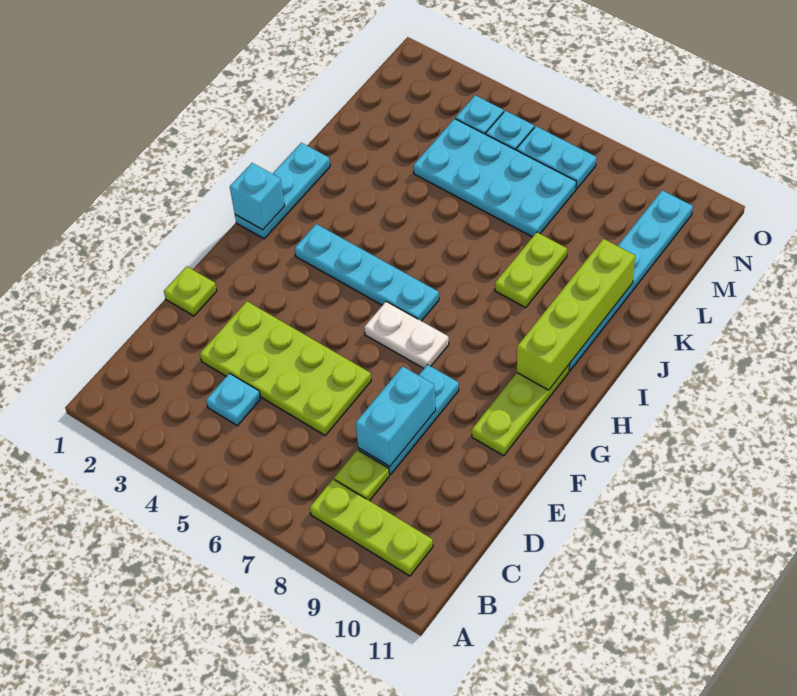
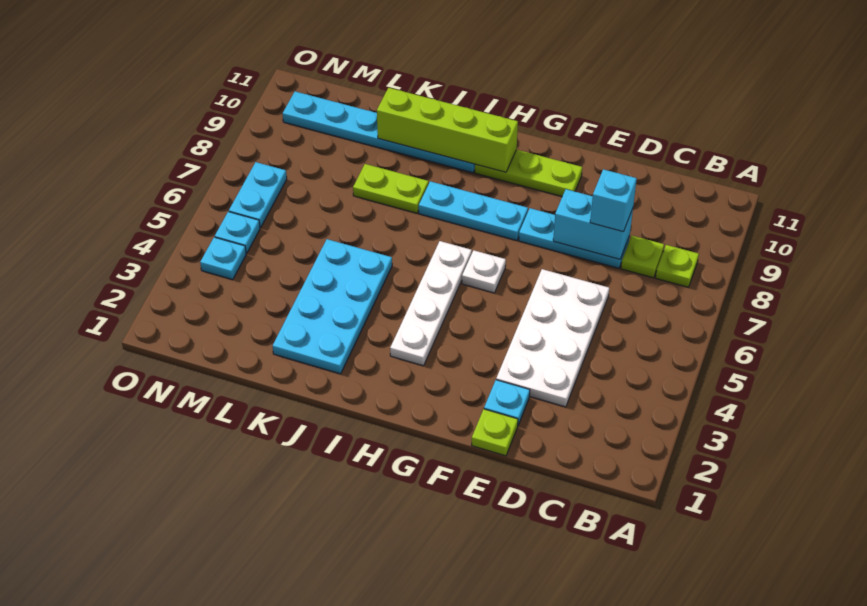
lime plate B8:B10 level 1 -> lime plate B8 level 1
cyan plate C4 level 1 -> cyan plate E2 level 1
lime plate D3:E6 level 1 -> white plate D3:E6 level 1
white plate G6:G7 level 1 -> white plate G6 level 1
cyan plate H1:J1 level 1 -> cyan plate G8:I8 level 1
cyan brick H1 level 2 -> cyan brick D8 level 3
cyan plate H3:H6 level 1 -> white plate H3:H6 level 1
cyan plate L4:M7 level 1 -> cyan plate J2:K5 level 1

